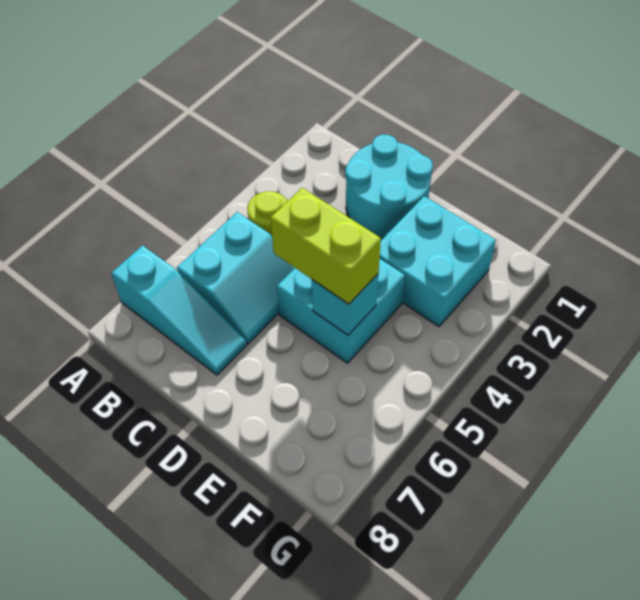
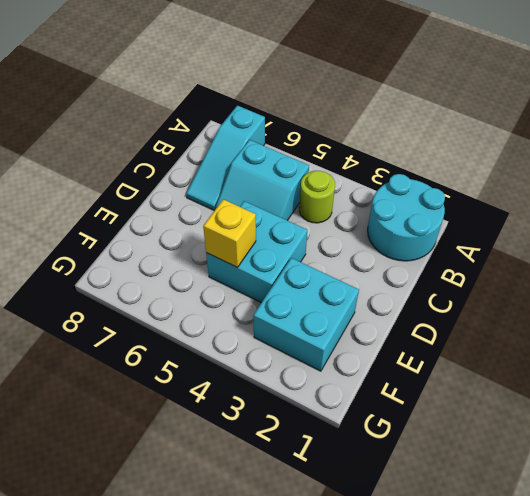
cyan round brick C1:D2 level 1 -> cyan round brick A1:B2 level 1
lime brick D5:E5 level 3 -> none
cyan brick E5 level 2 -> yellow brick E5 level 2

